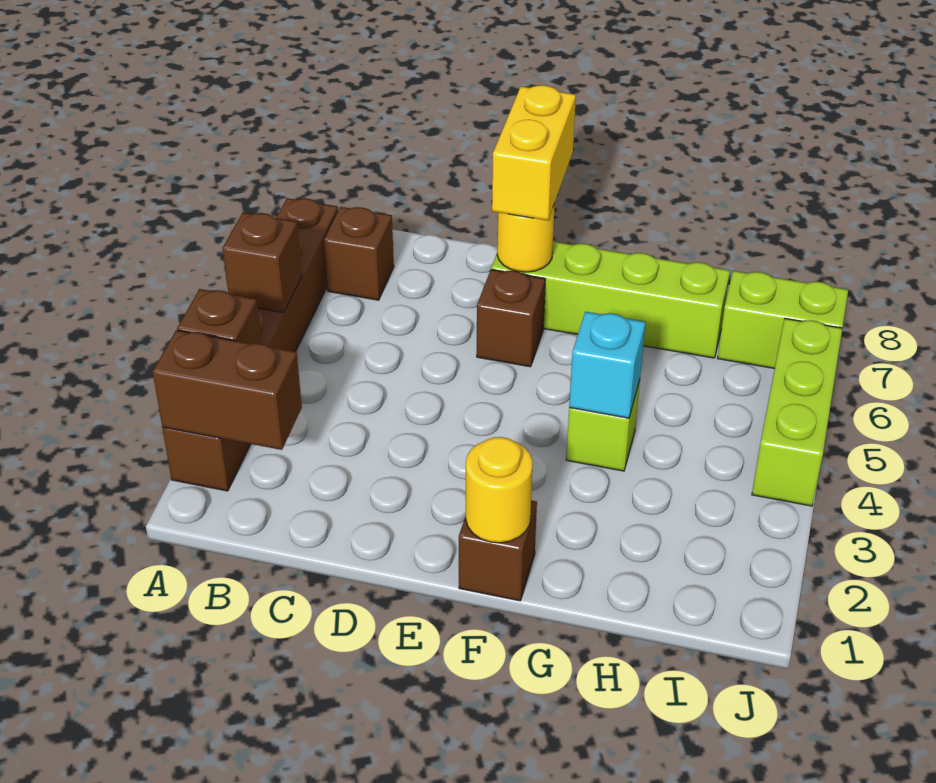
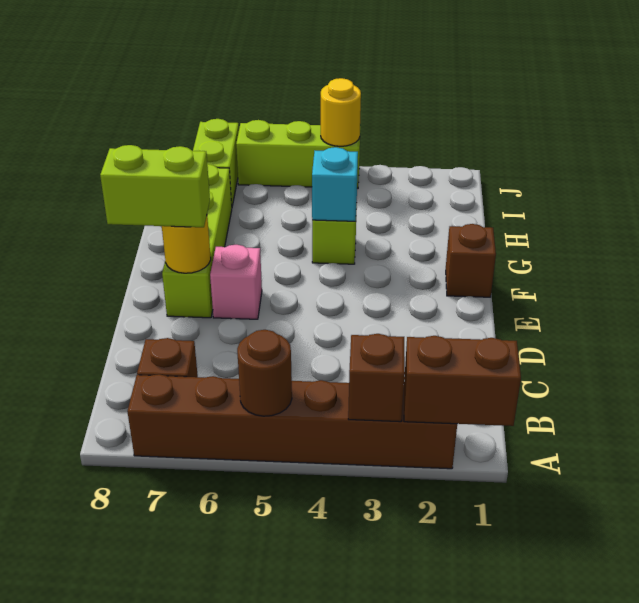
brown brick A2:B2 level 2 -> brown brick A1:A2 level 2
brown brick A5 level 2 -> brown round brick A5 level 2
brown brick E6 level 1 -> pink brick E6 level 1
yellow brick E7:E8 level 3 -> lime brick E7:E8 level 3
yellow round brick F1 level 2 -> yellow round brick J4 level 2

